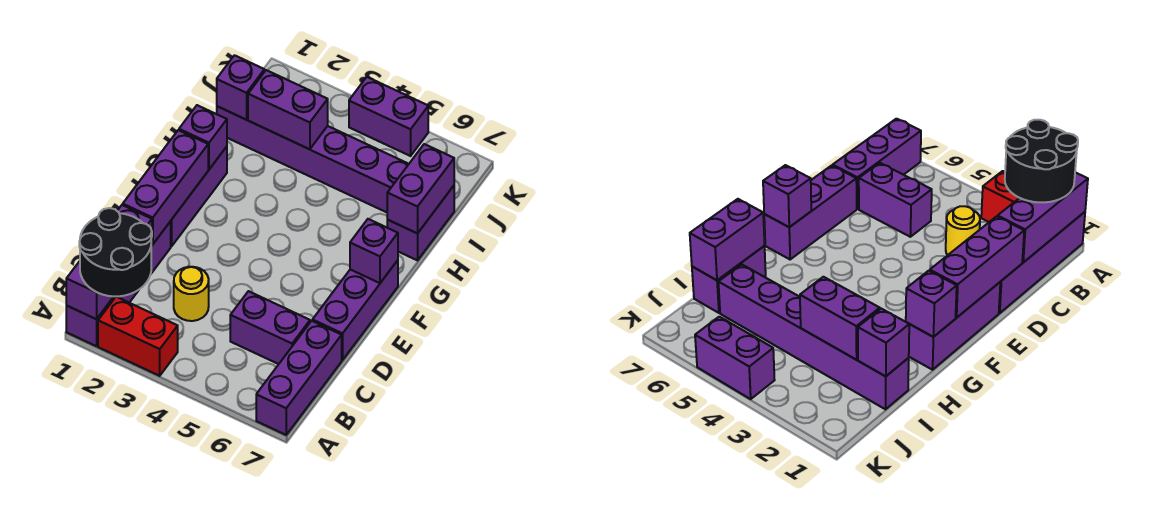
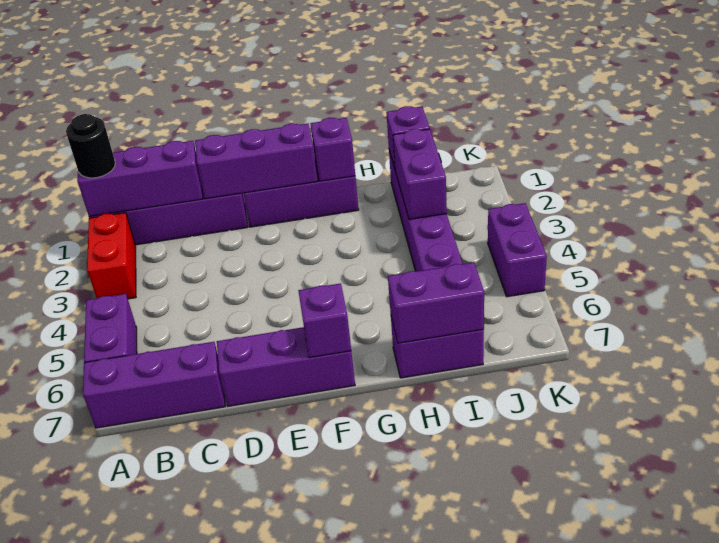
black round brick A1:B2 level 3 -> black round brick A1 level 3
yellow round brick C3 level 1 -> none
purple brick C5:C6 level 1 -> purple brick A5:A6 level 1

